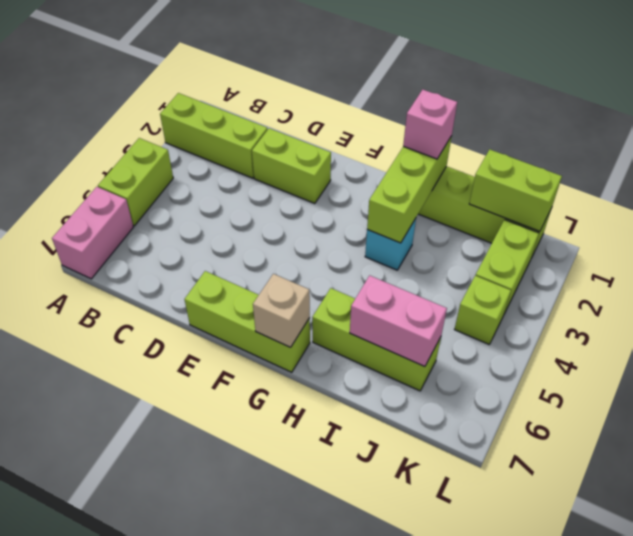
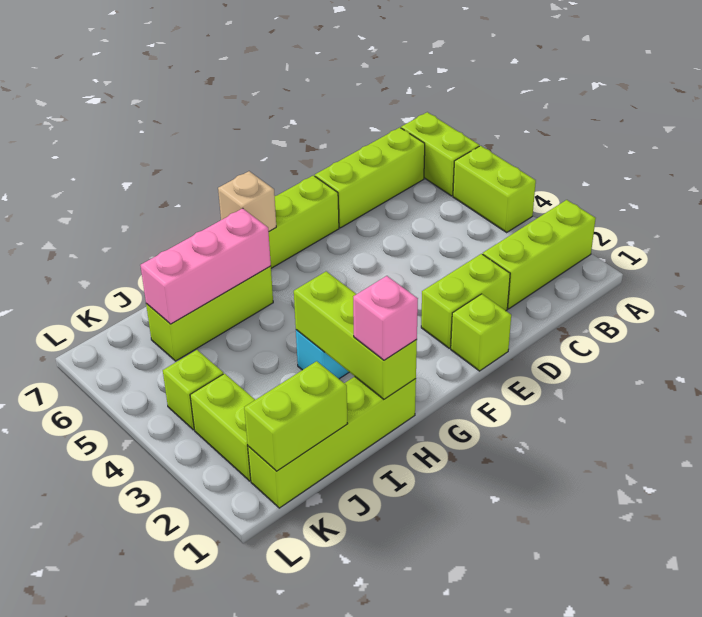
pink brick A6:A7 level 1 -> lime brick A6:A7 level 1
none -> lime brick B7:D7 level 1
none -> lime brick E1 level 1
pink brick I6:J6 level 2 -> pink brick H6:J6 level 2

